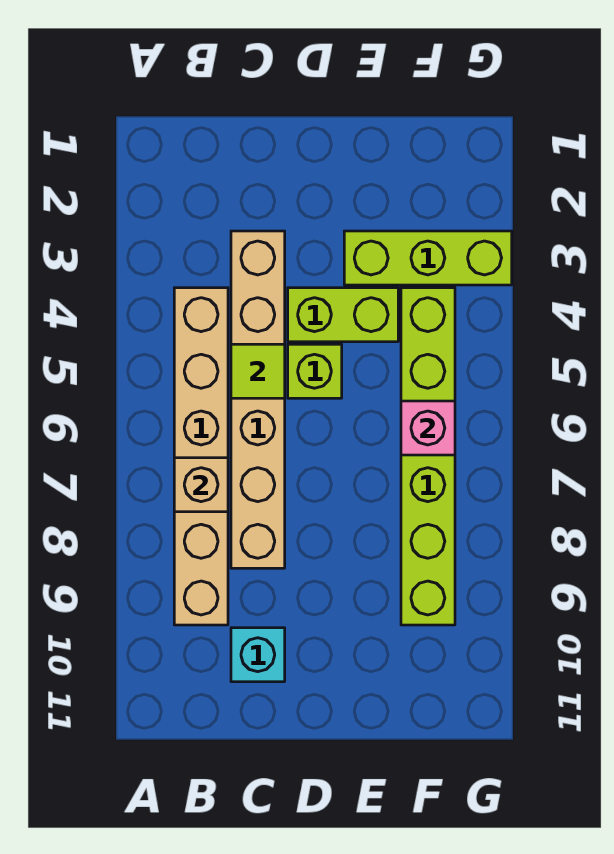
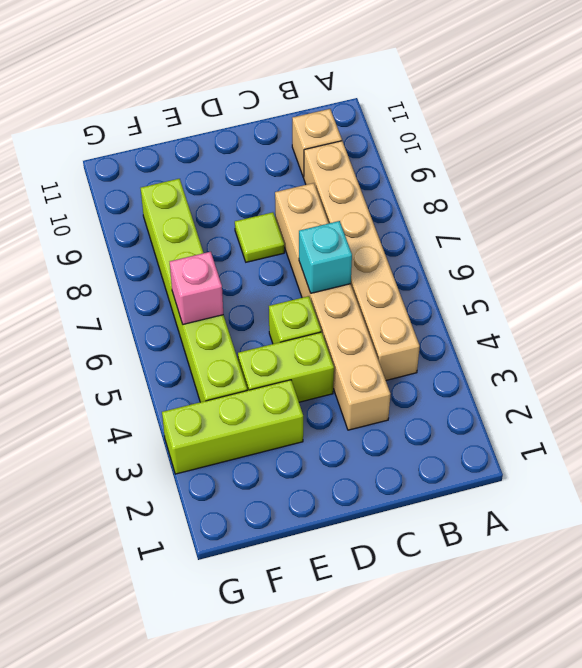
tan brick B7 level 2 -> tan brick B10 level 1
lime tile C5 level 2 -> lime tile D8 level 1
cyan brick C10 level 1 -> cyan brick C6 level 2

